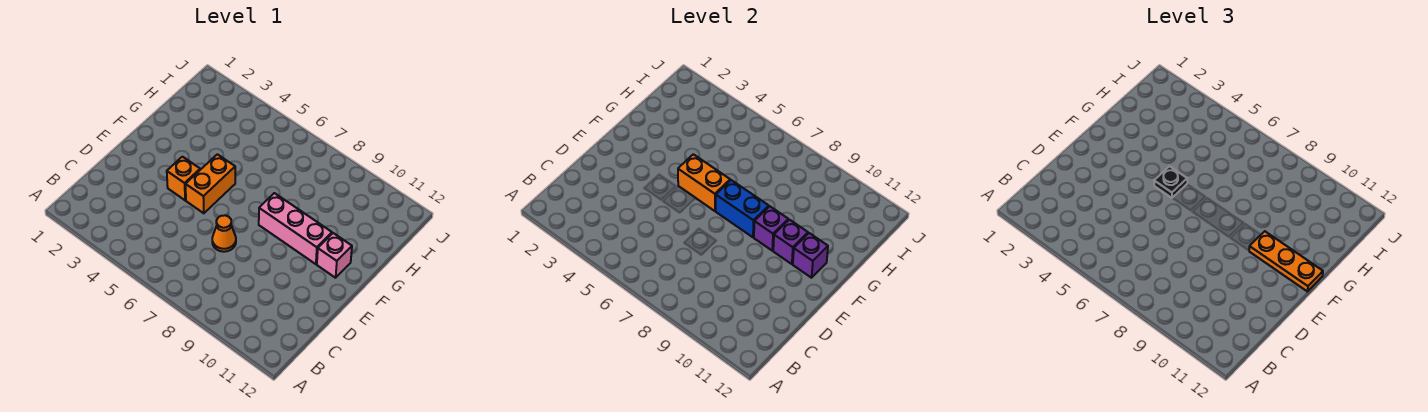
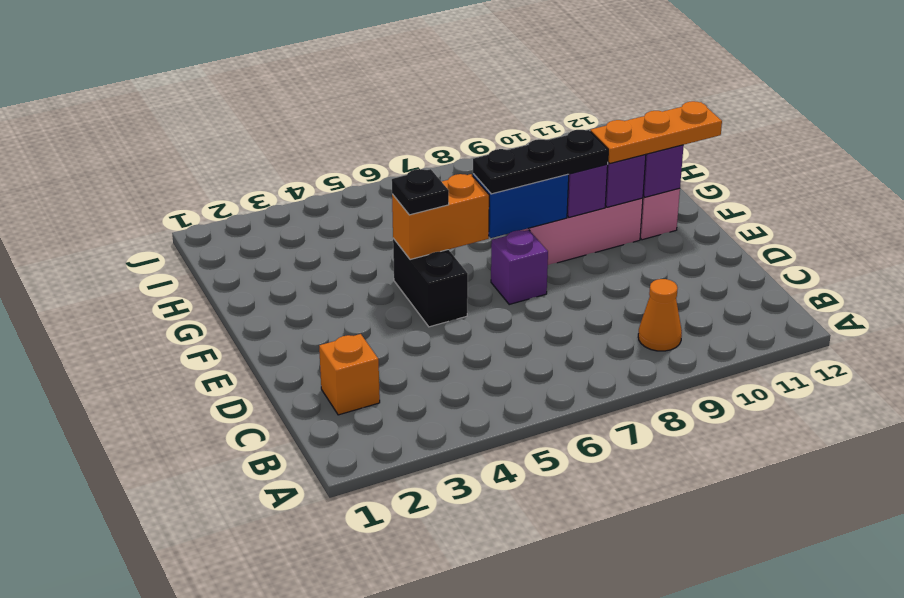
orange cone D7 level 1 -> orange cone B9 level 1
orange brick E4 level 1 -> orange brick C2 level 1
orange brick E5:F5 level 1 -> black brick E5:F5 level 1
none -> purple brick E7 level 1
none -> black plate F7:F9 level 3

